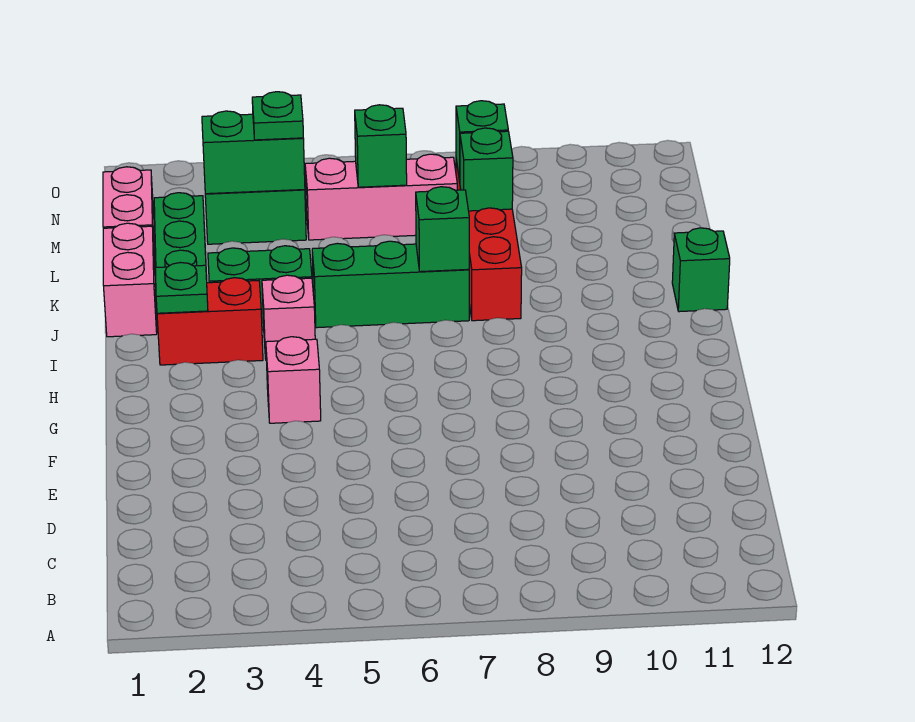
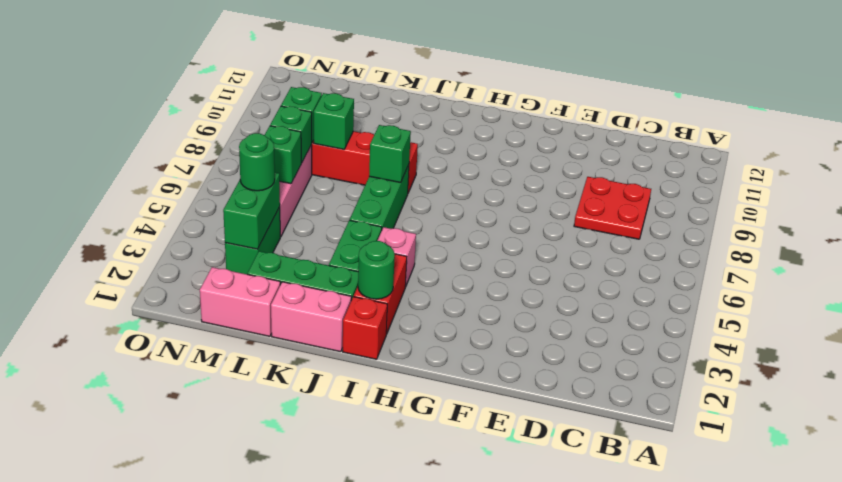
none -> red plate C8:D9 level 1
pink brick G4 level 1 -> none
none -> red brick I1 level 1
green plate I2 level 2 -> green round brick I2 level 2
green brick J12 level 1 -> green brick M7 level 2
green plate M4 level 3 -> green round brick M4 level 3

